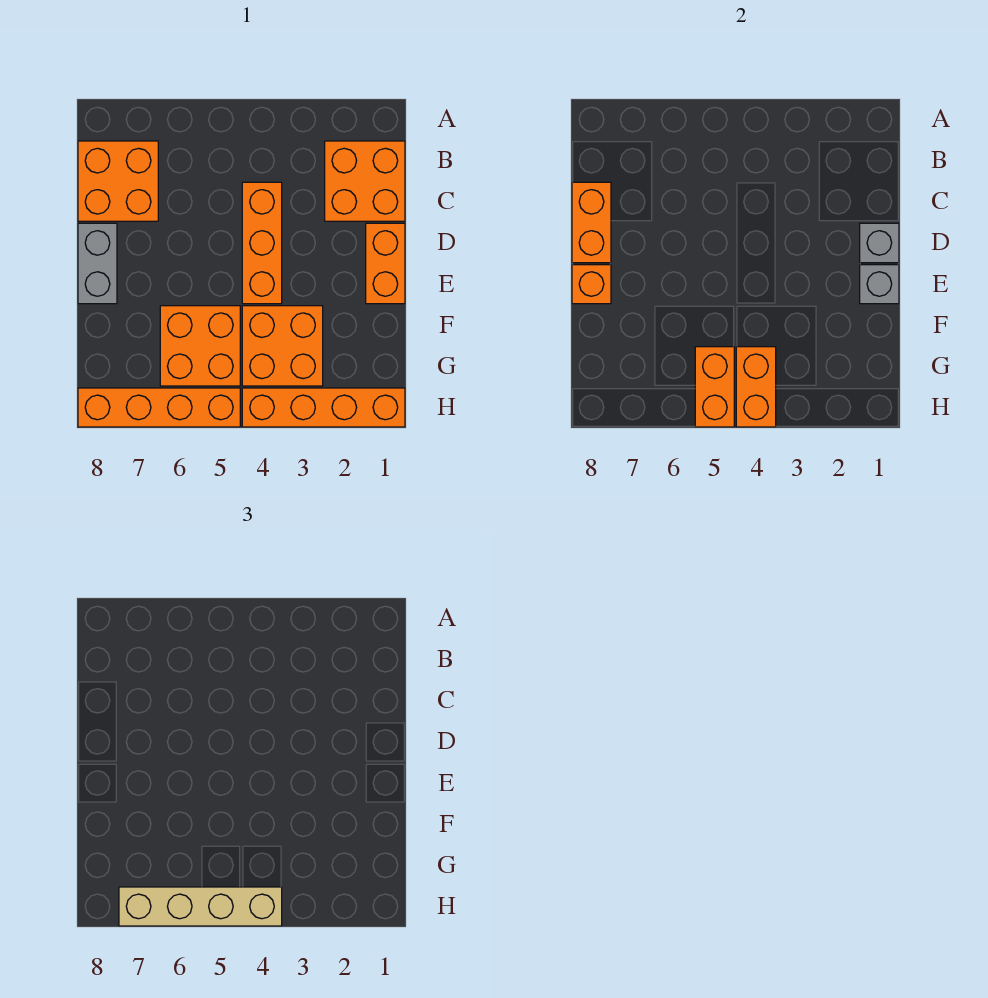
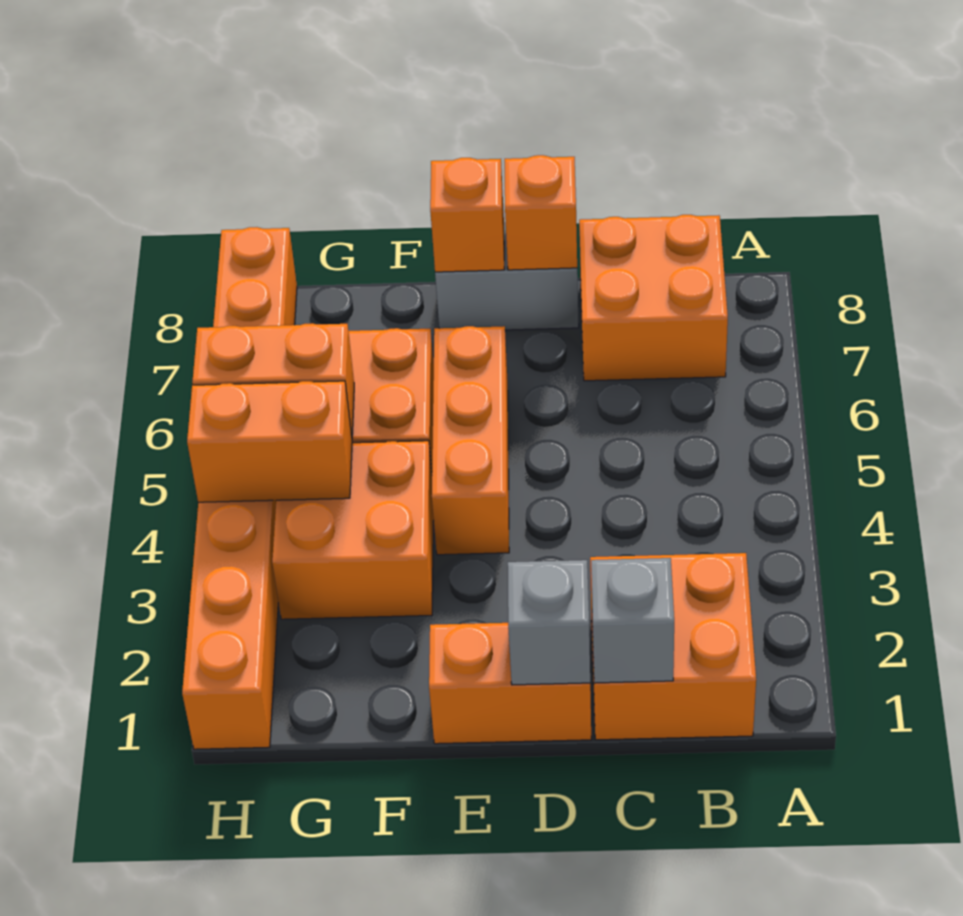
orange brick C4:E4 level 1 -> orange brick E4:E6 level 1
orange brick C8:D8 level 2 -> orange brick D8 level 2
grey brick E1 level 2 -> grey brick C1 level 2
tan brick H4:H7 level 3 -> none

